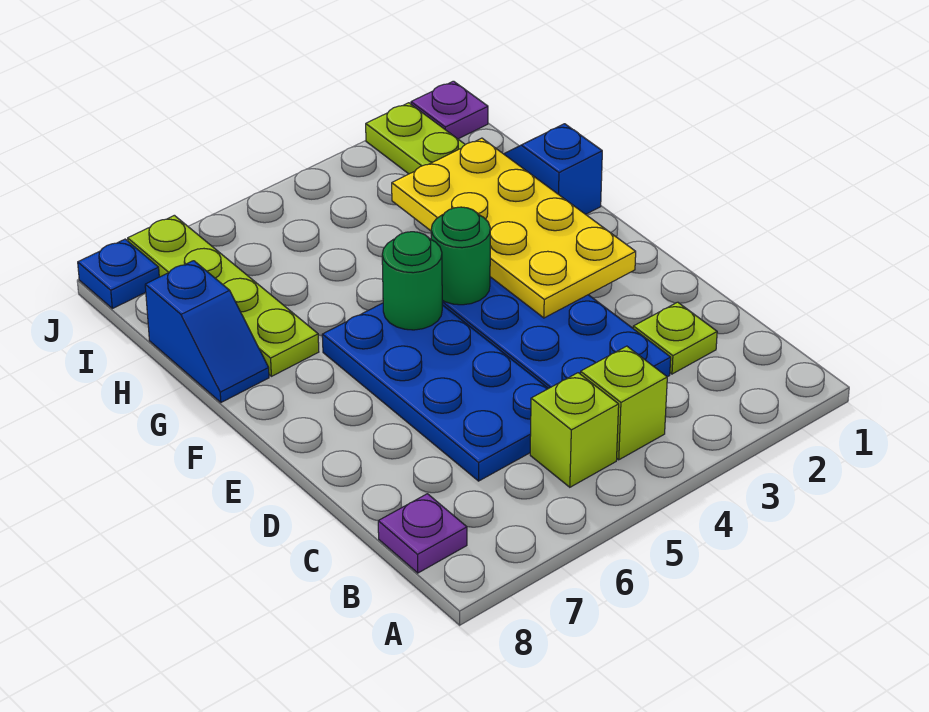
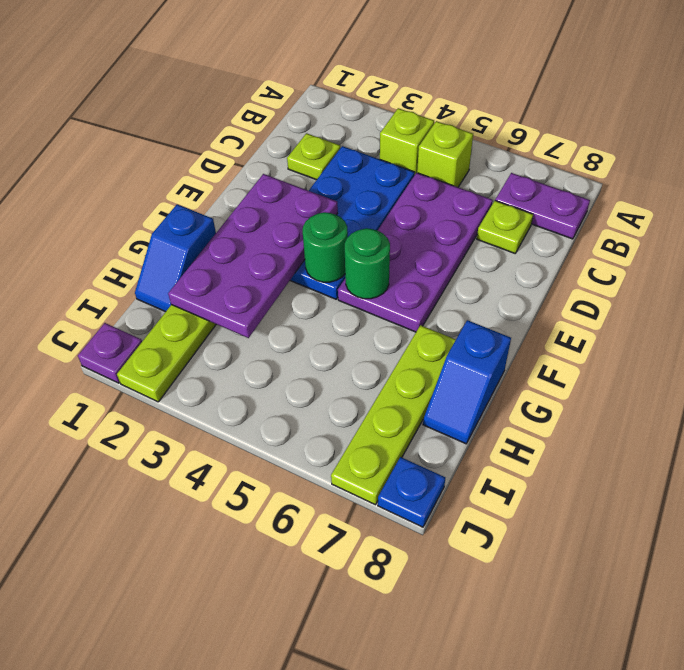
purple plate B8 level 1 -> purple plate B7:B8 level 1
blue plate C5:F6 level 1 -> purple plate C5:F6 level 1
none -> lime plate C7 level 1
yellow plate E2:H3 level 2 -> purple plate E2:H3 level 2
blue slope G8:H8 level 1 top H -> blue slope G8:H8 level 1 top G

